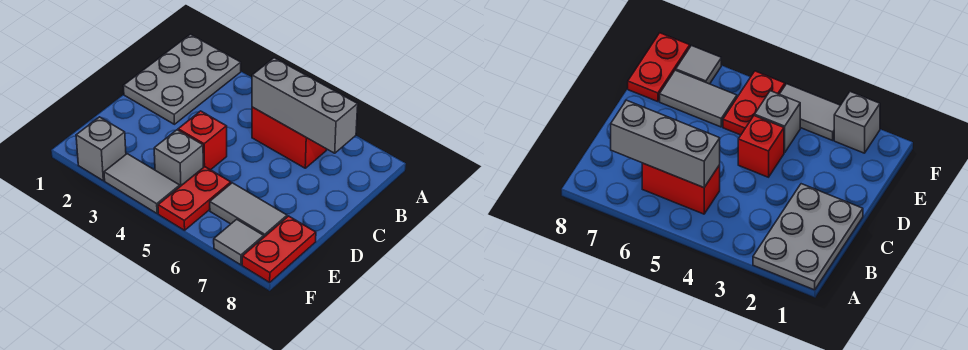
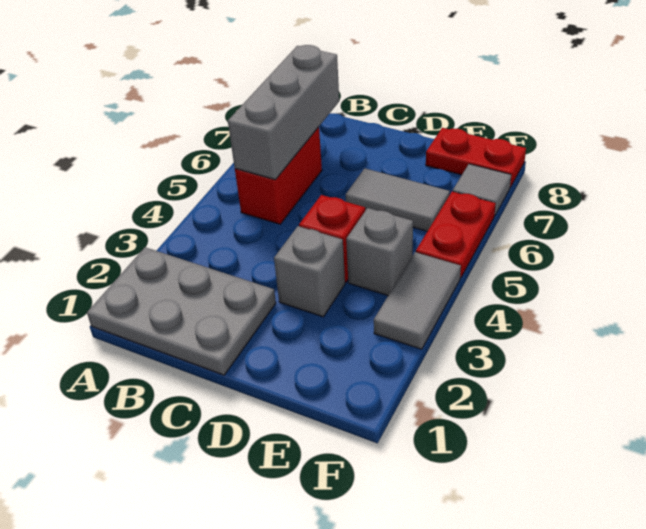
red plate E5:F5 level 1 -> red plate F5:F6 level 1
grey tile E6:E7 level 1 -> grey tile D6:E6 level 1
grey brick F2 level 1 -> grey brick D3 level 1

